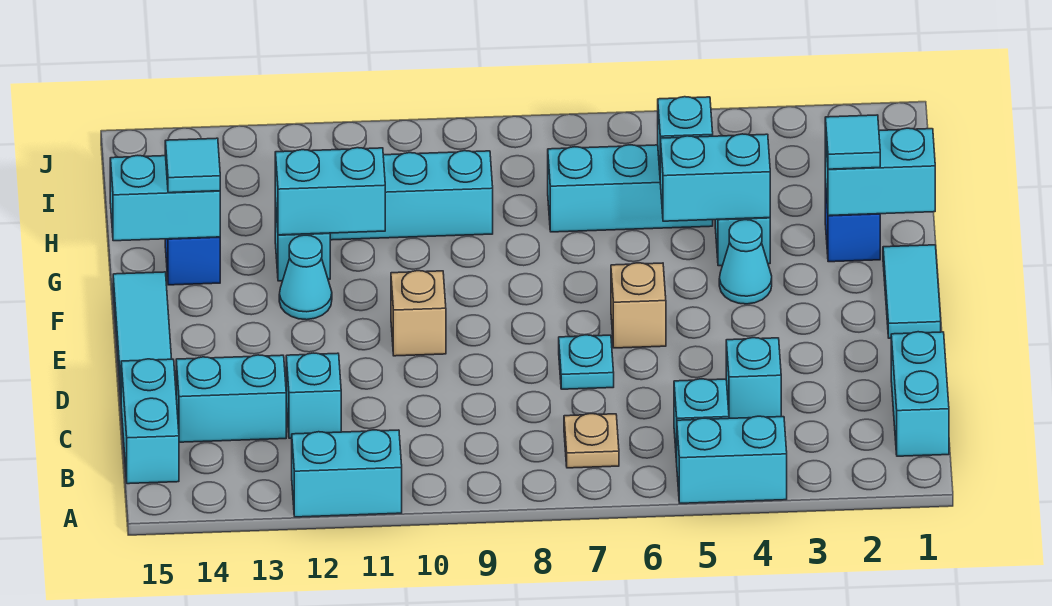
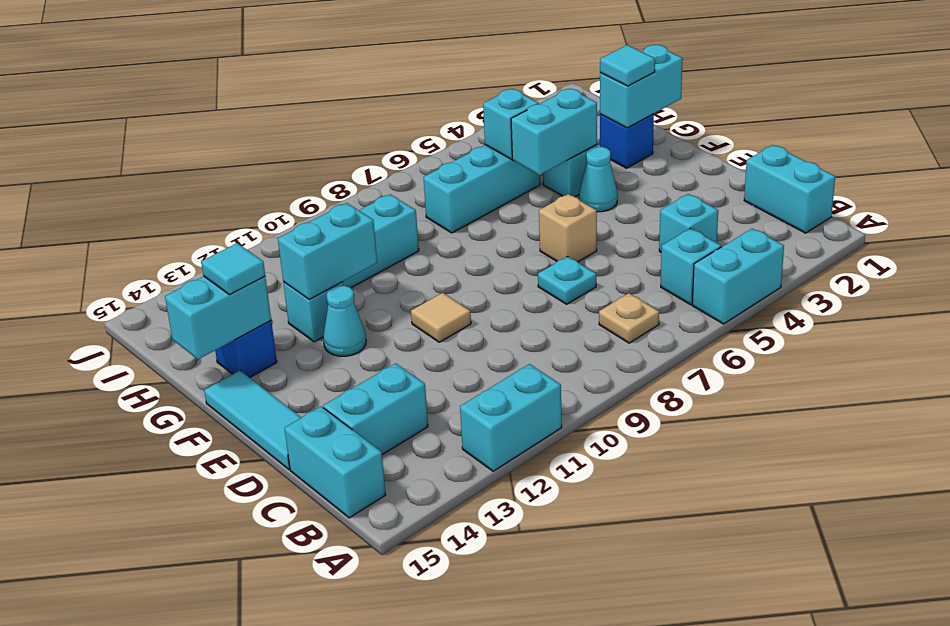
cyan brick C12 level 1 -> none
cyan tile E1:F1 level 1 -> none
tan brick E10 level 1 -> tan tile E10 level 1

